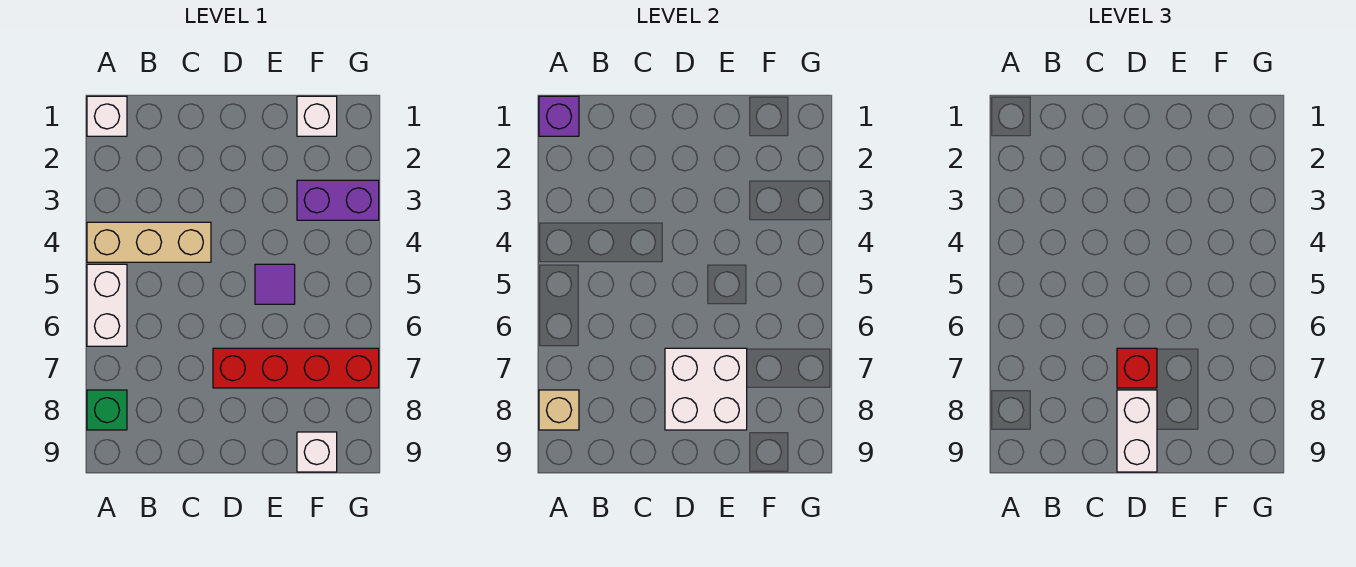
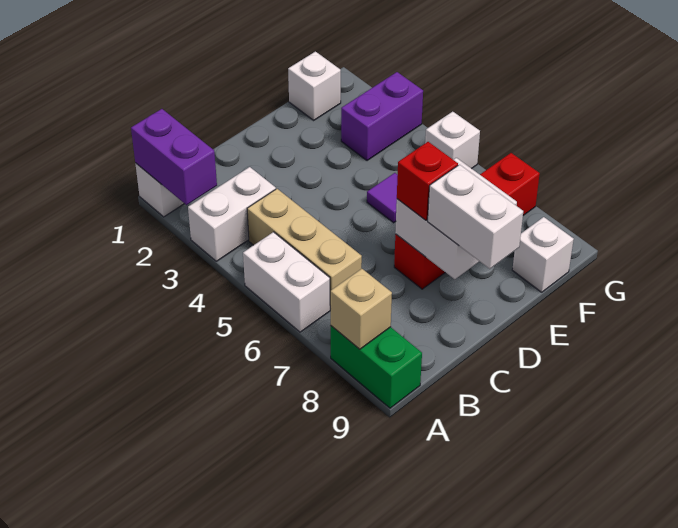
purple brick A1 level 2 -> purple brick A1:A2 level 2
none -> white brick A3:B3 level 1
tan brick A4:C4 level 1 -> tan brick B4:B6 level 1
green brick A8 level 1 -> green brick A8:A9 level 1
none -> white brick G5 level 1

